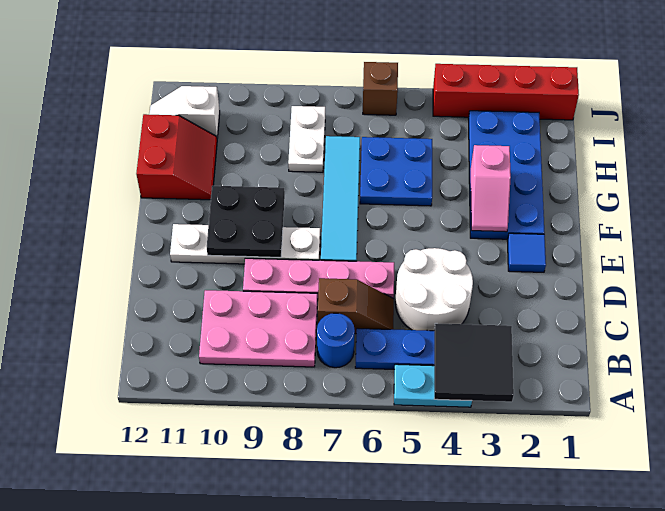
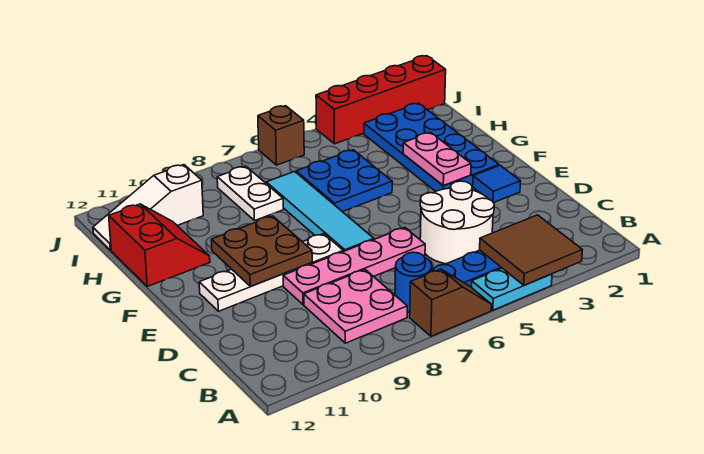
black tile A3:B4 level 2 -> brown tile A3:B4 level 2
pink plate B8:C10 level 1 -> pink plate B8:C9 level 1
brown slope C6:C7 level 1 top 7 -> brown slope A6:A7 level 1 top 7
black plate E9:F10 level 2 -> brown plate E9:F10 level 2
pink slope F3:G3 level 2 top G -> pink plate F3:G3 level 2
white slope I11:I12 level 1 top 11 -> white slope I10:I12 level 1 top 10

